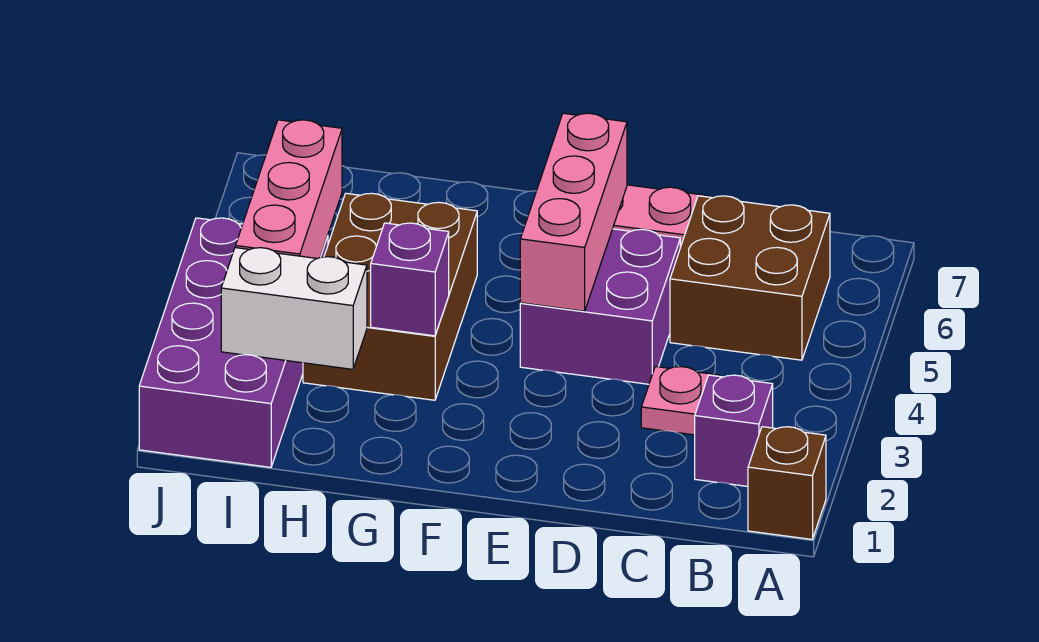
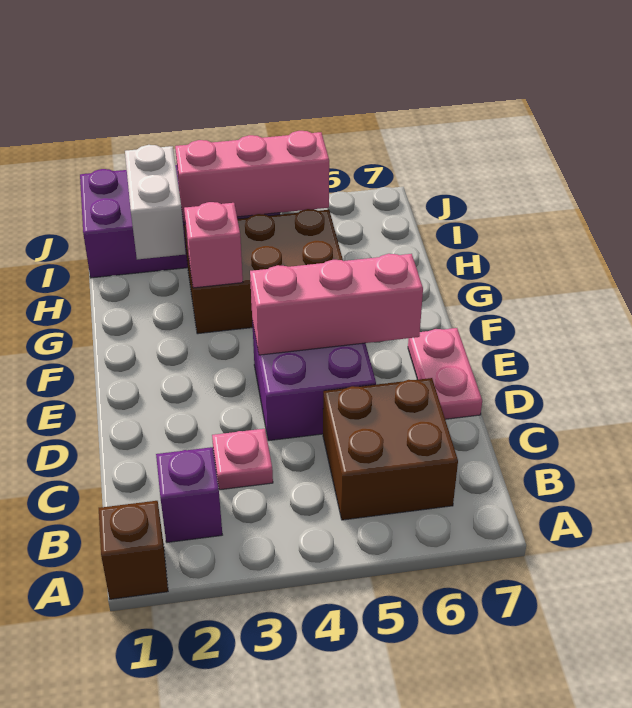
purple brick G3 level 2 -> pink brick G3 level 2

